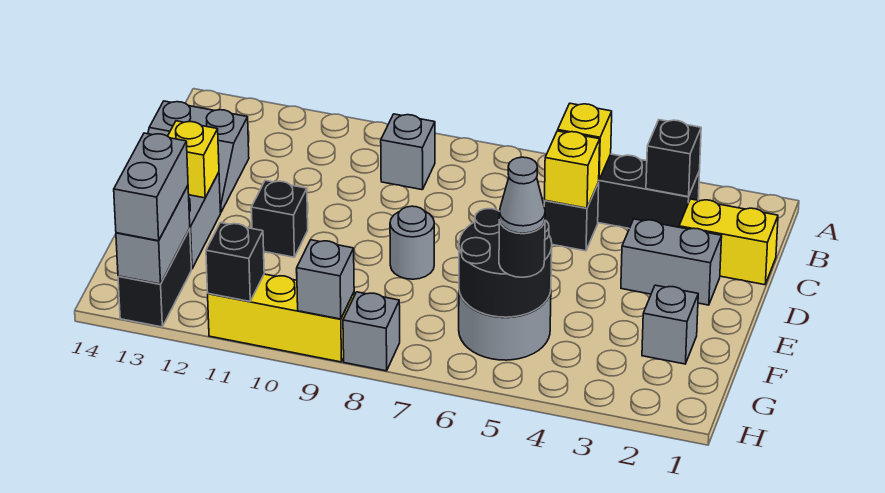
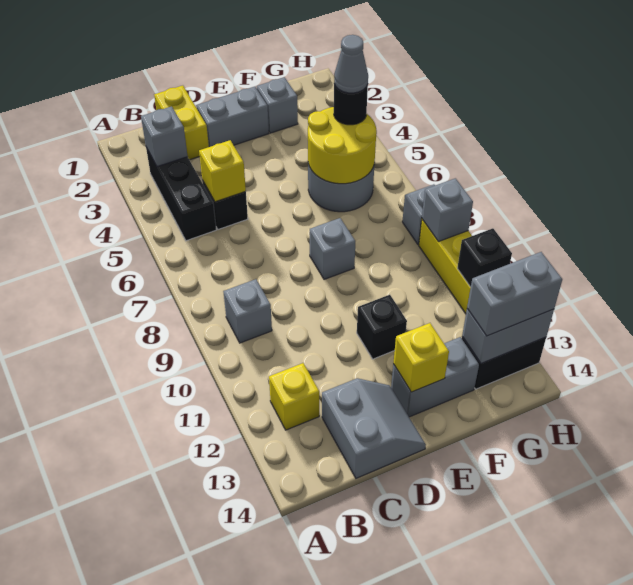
black brick B3 level 2 -> grey brick B3 level 2
yellow brick B5 level 2 -> yellow brick B12 level 1
grey brick D2:D3 level 1 -> grey brick D2:E2 level 1
grey round brick E8 level 1 -> grey brick E8 level 1
black round brick F5:G6 level 2 -> yellow round brick F5:G6 level 2

